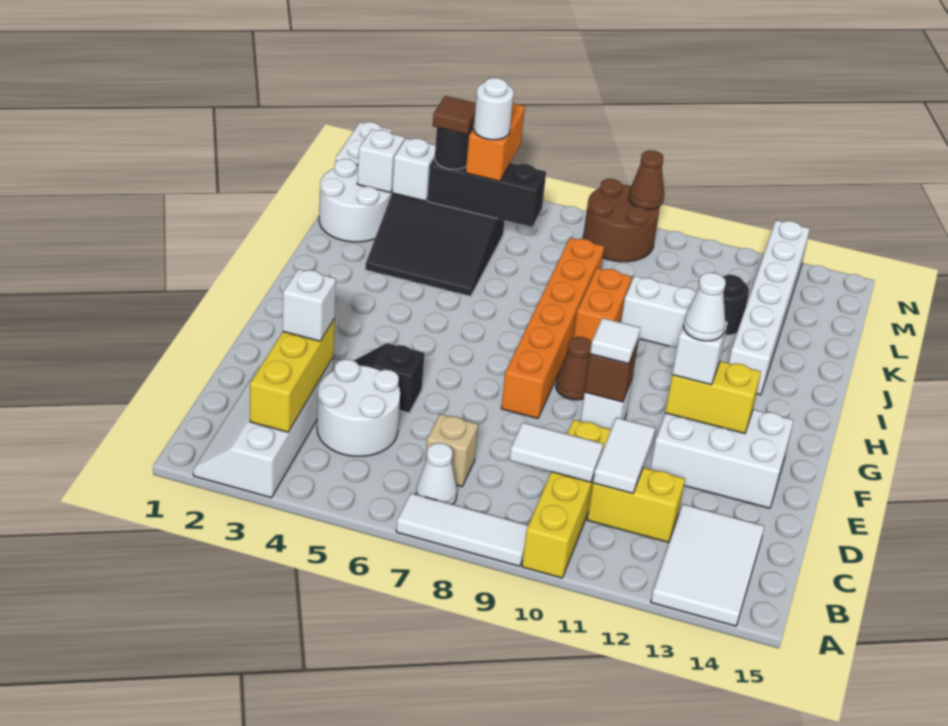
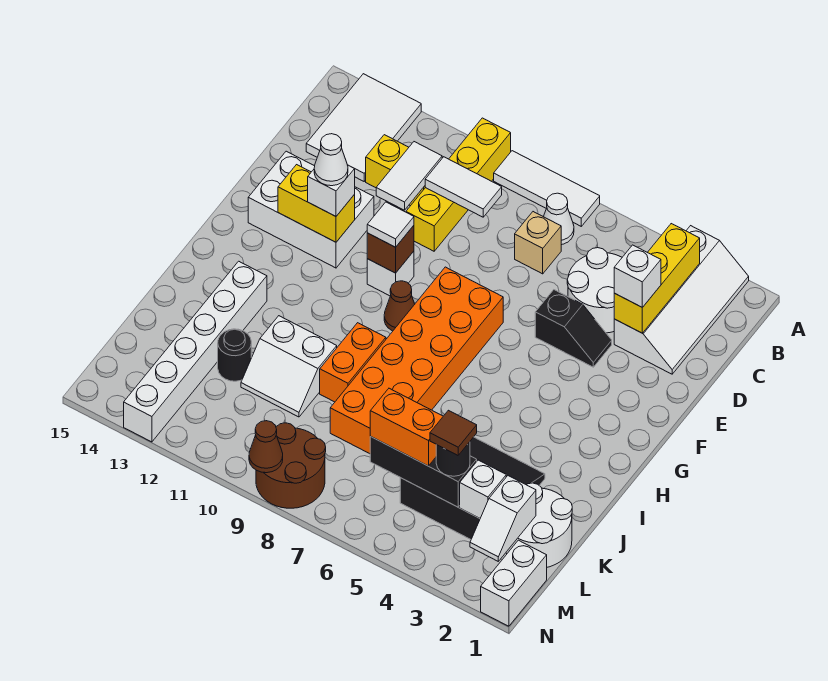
orange brick F8:K8 level 1 -> orange brick F7:K8 level 1
orange brick L5:M5 level 3 -> orange brick L5:L6 level 3
white round brick L5 level 4 -> none

